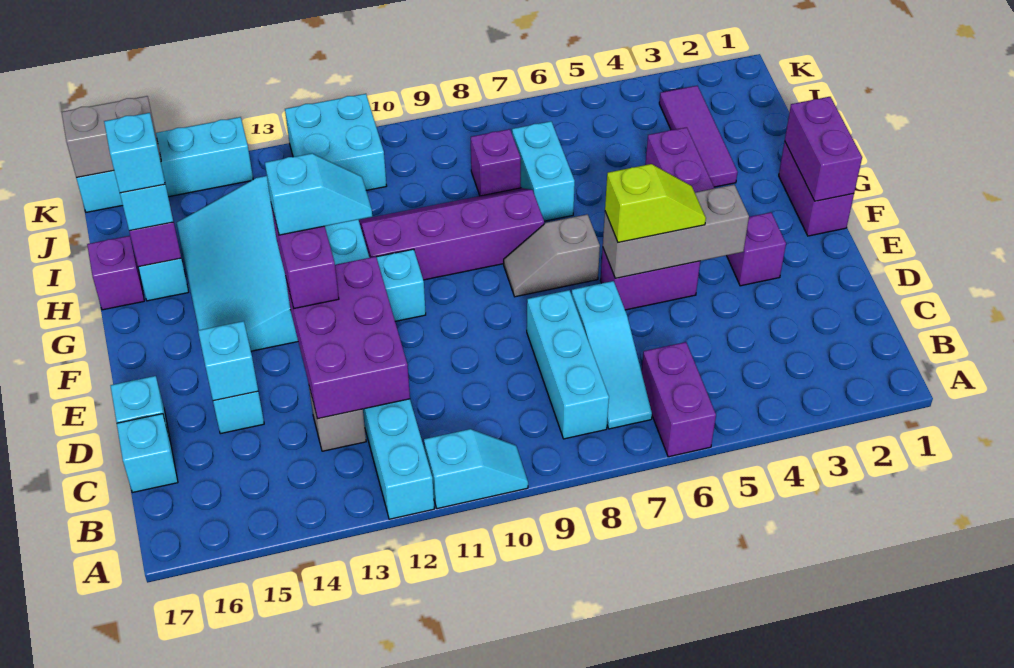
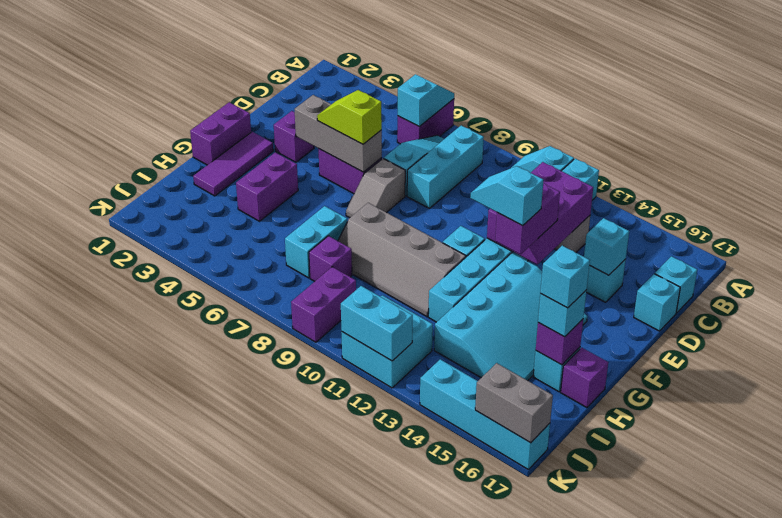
none -> cyan slope A6:B6 level 2 top B
purple brick F1:G1 level 2 -> purple brick J9:K9 level 1
grey slope F7:F8 level 1 top 7 -> grey slope E7:F7 level 1 top E
purple slope G8:H11 level 1 top G -> grey slope G8:H11 level 1 top G
purple tile H3:J3 level 1 -> purple tile F2:H2 level 1
none -> cyan brick K11:K12 level 2

